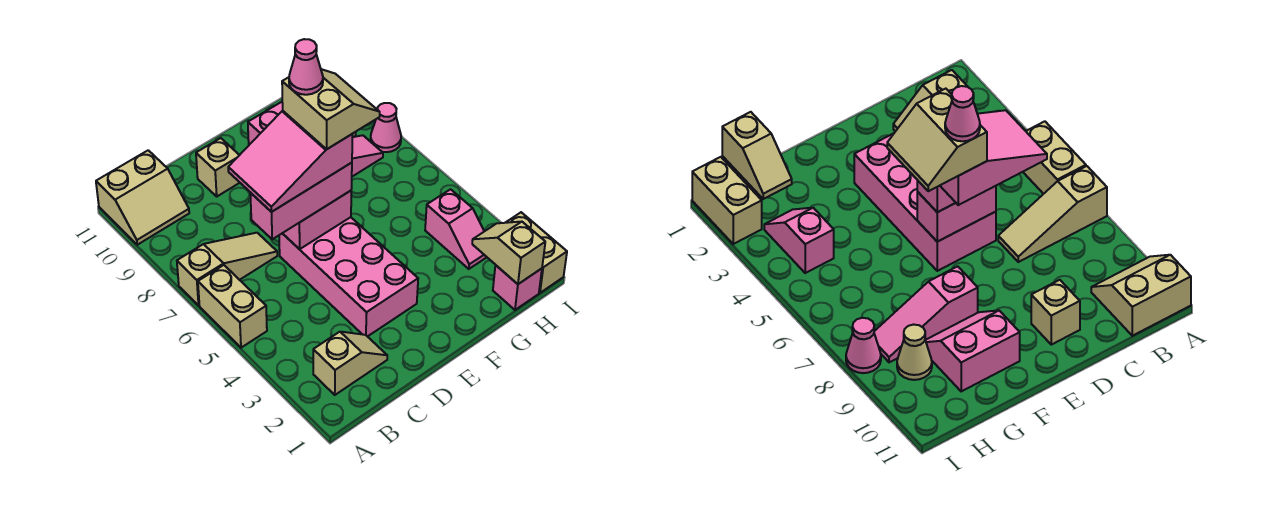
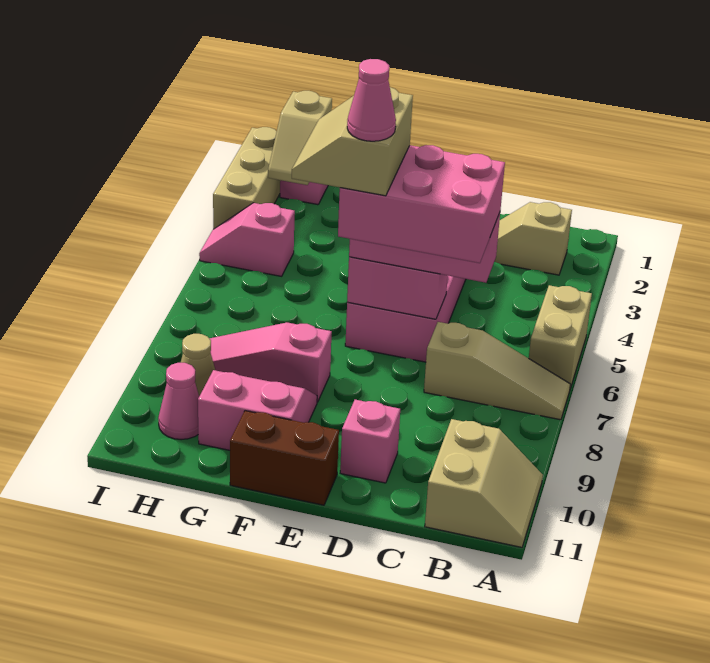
tan slope A7:C7 level 1 top A -> tan slope A7:C7 level 1 top C
tan slope A10:B11 level 1 top 11 -> tan slope A10:B11 level 1 top B
pink slope C6:E7 level 4 top E -> pink brick C6:E7 level 4
tan brick D10 level 1 -> pink brick D10 level 1
none -> brown brick E11:F11 level 1
pink slope H3:H4 level 1 top 4 -> pink slope H4:I4 level 1 top H
tan brick I1:I2 level 1 -> tan brick I1:I3 level 1
pink cone I8 level 1 -> pink cone H10 level 1

